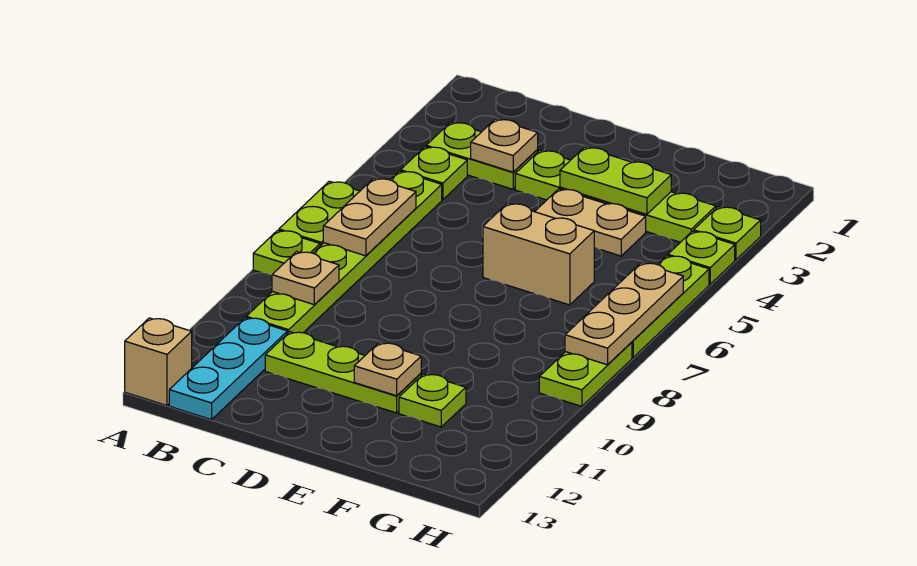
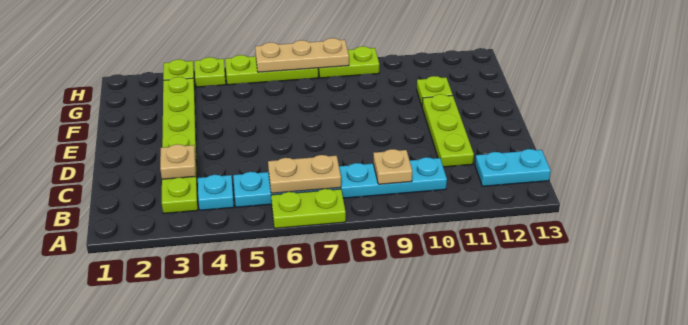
lime plate A8 level 1 -> none
tan brick A13 level 1 -> none
lime plate B4 level 1 -> cyan plate B4 level 1
lime plate B5:B10 level 1 -> cyan plate B5:B10 level 1
cyan plate B11:B13 level 1 -> cyan plate B12:B13 level 1
lime plate E3:F3 level 2 -> none
tan plate E4:F4 level 1 -> none
tan brick E6:F6 level 1 -> none
tan plate E11 level 2 -> none

